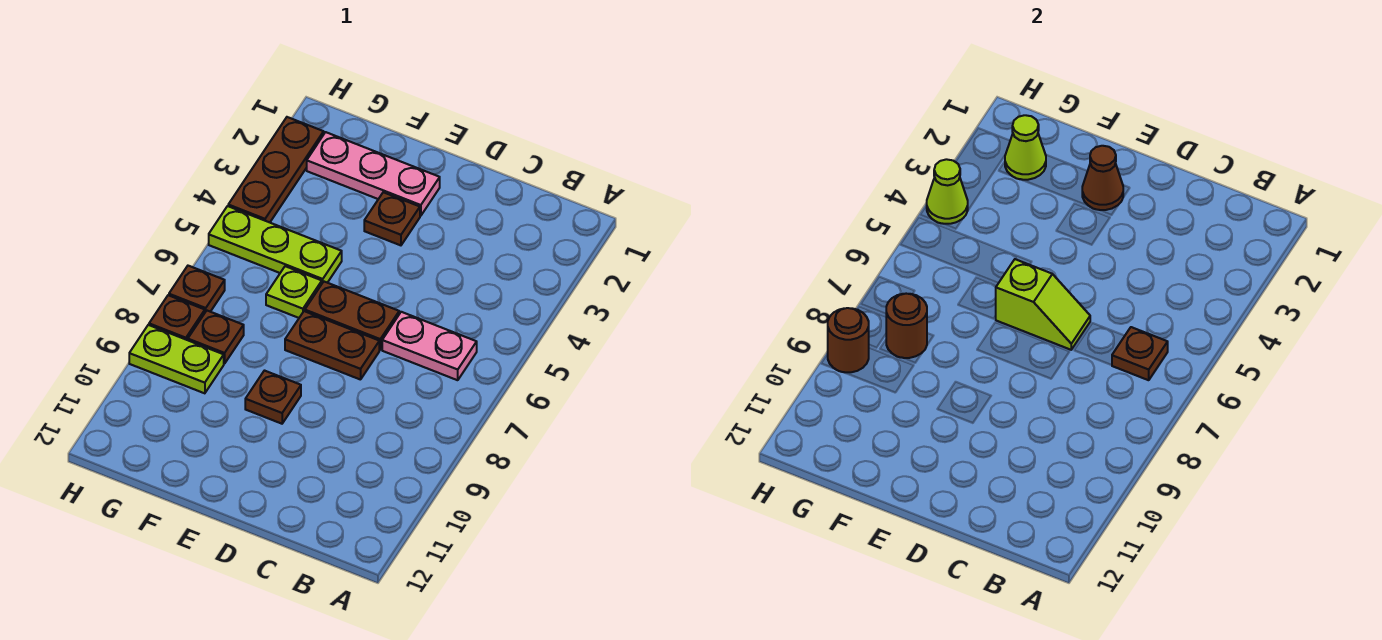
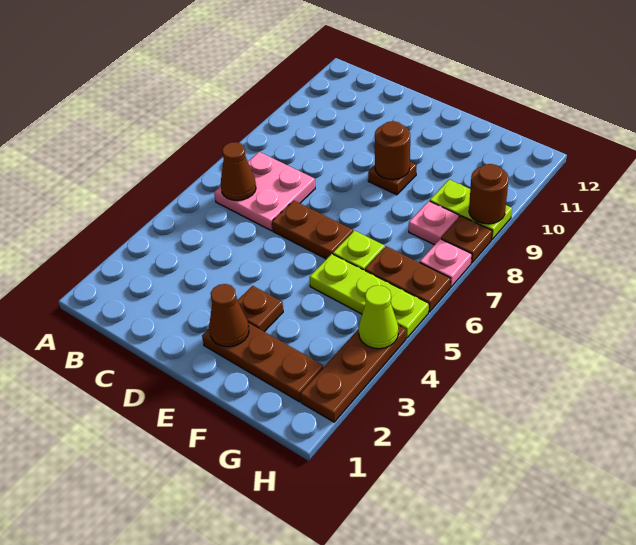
pink plate B6:C6 level 1 -> pink plate B6:C7 level 1
brown plate B6 level 2 -> brown cone B6 level 2
lime slope D6:E6 level 2 top E -> none
brown plate D7:E7 level 1 -> brown plate G6:H6 level 1
pink plate E2:G2 level 1 -> brown plate E2:G2 level 1
lime cone G2 level 2 -> none
brown plate G8 level 1 -> pink plate G8 level 1
brown round brick G8 level 2 -> brown round brick E9 level 2
brown plate H7 level 1 -> pink plate H7 level 1

